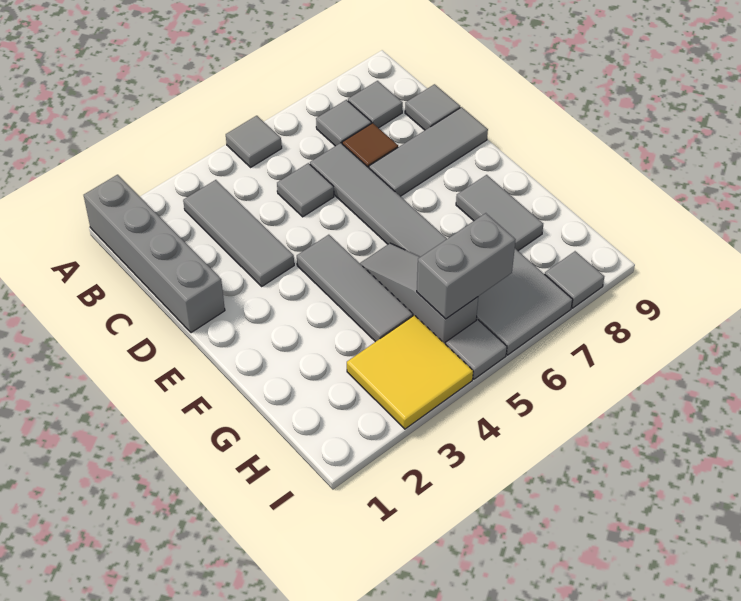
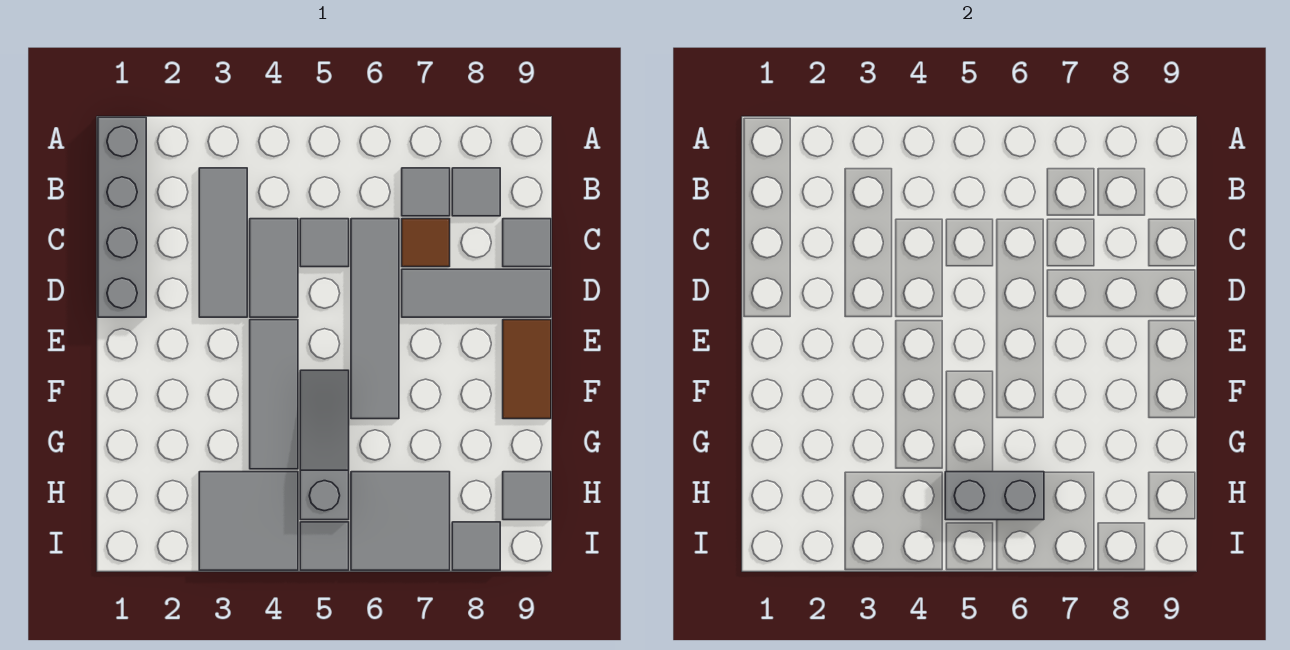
grey tile A5 level 1 -> grey tile H9 level 1
none -> brown tile E9:F9 level 1
grey tile F8:G8 level 1 -> grey tile C4:D4 level 1
yellow tile H3:I4 level 1 -> grey tile H3:I4 level 1

